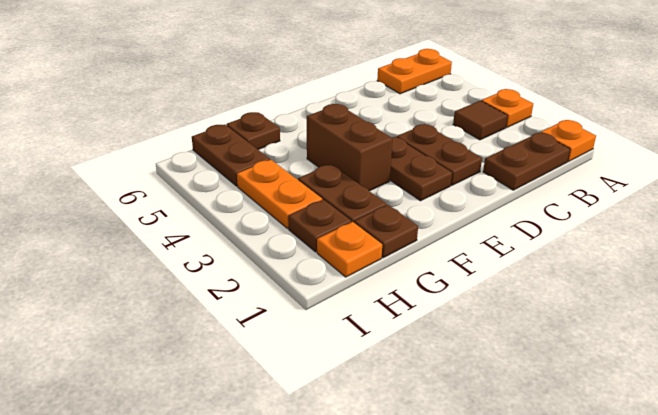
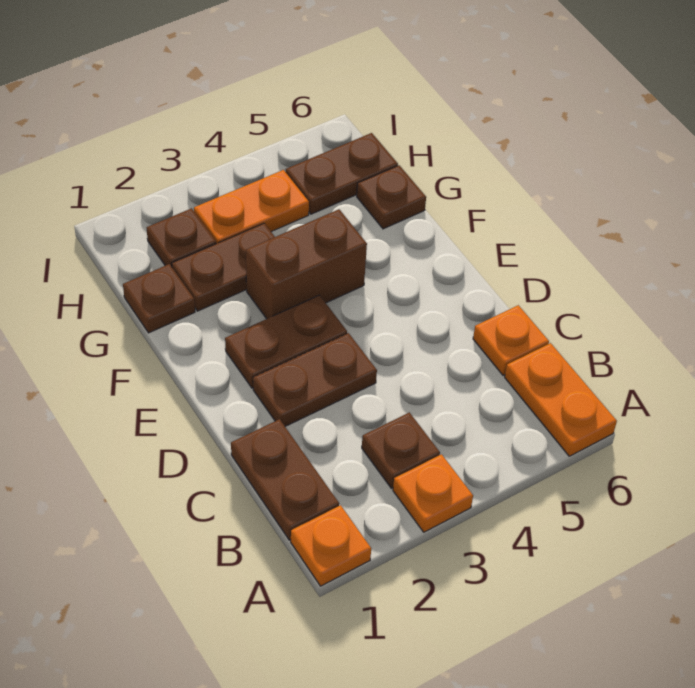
brown tile B3 level 1 -> brown plate B3 level 1
orange plate H1 level 1 -> orange plate C6 level 1

